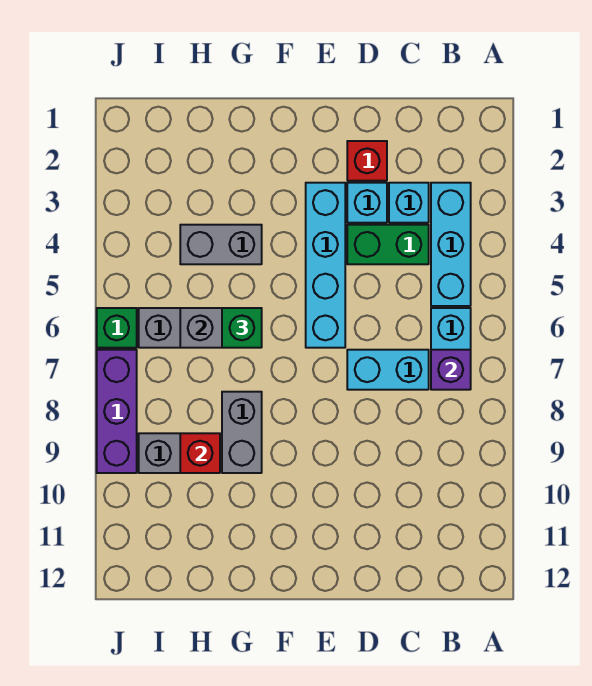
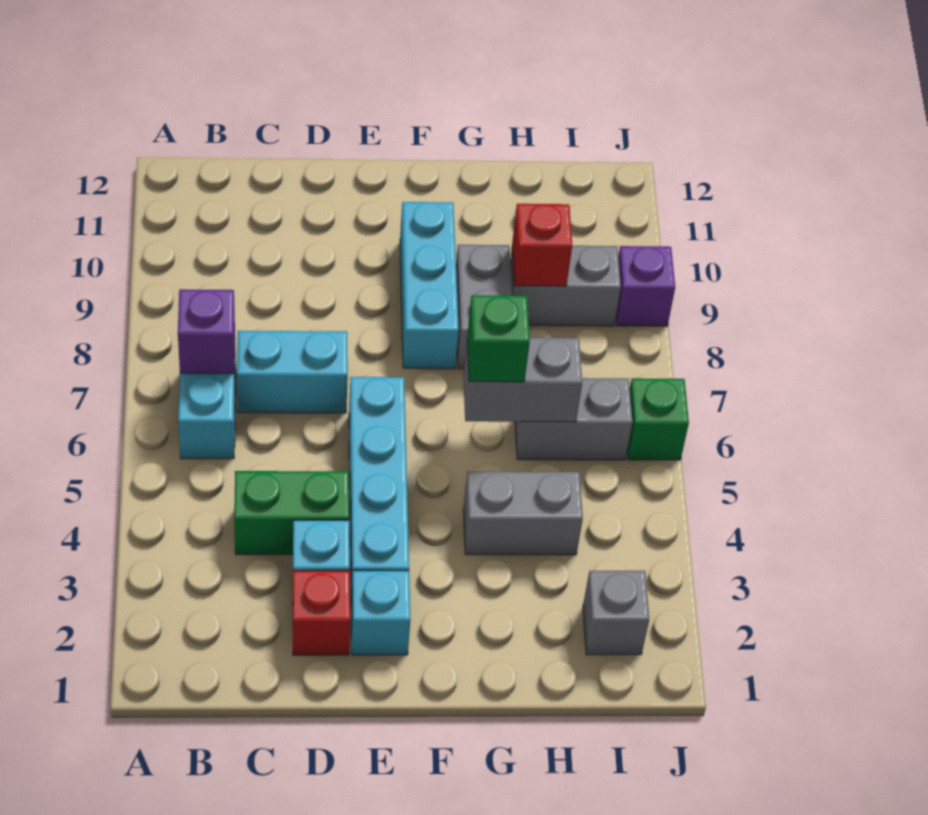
cyan brick B3:B5 level 1 -> cyan brick F8:F10 level 1
cyan brick C3 level 1 -> cyan brick E2 level 1
none -> grey brick I2 level 1
purple brick J7:J9 level 1 -> purple brick J9 level 1

